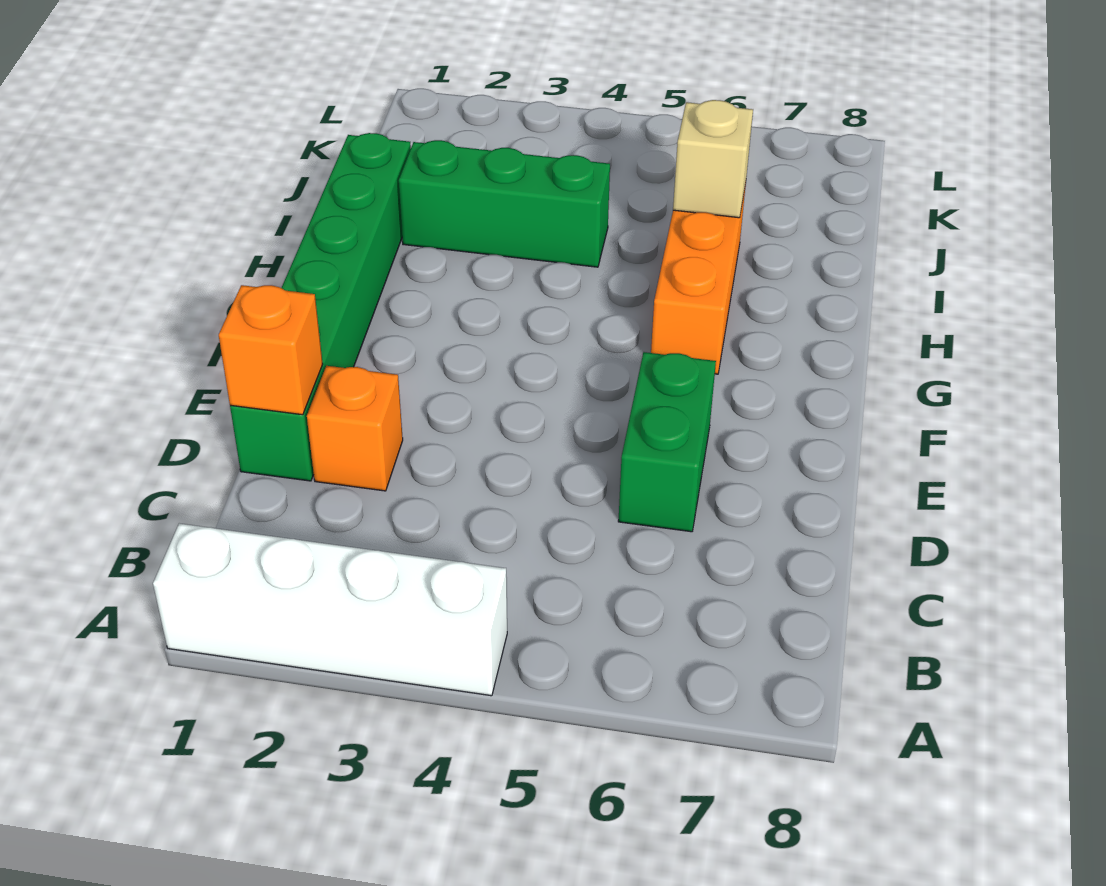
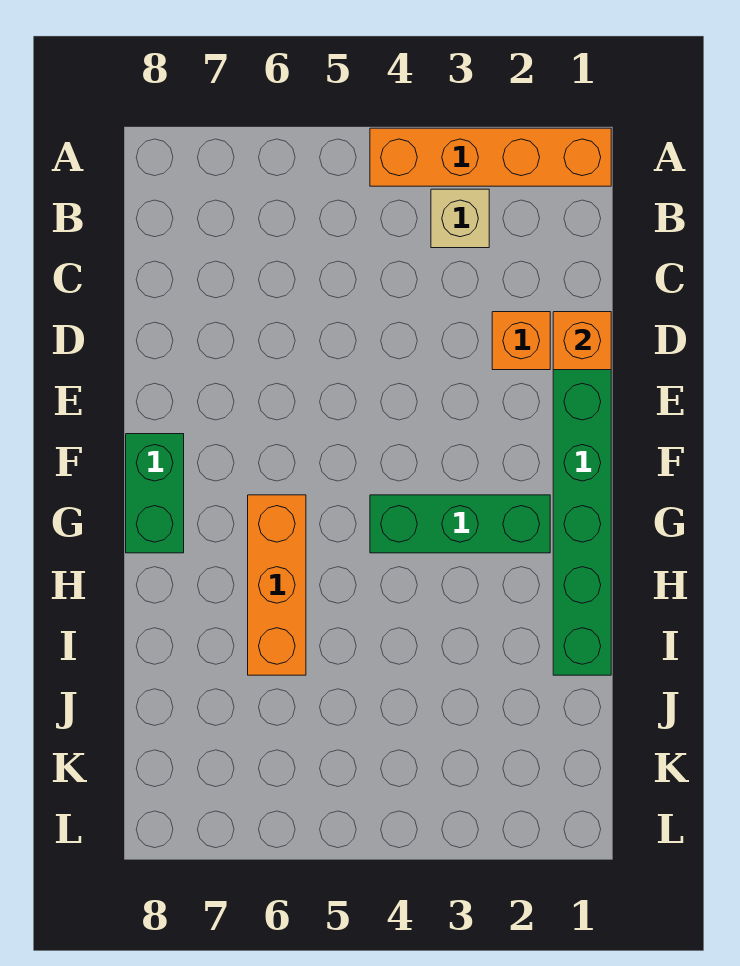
white brick A1:A4 level 1 -> orange brick A1:A4 level 1
green brick D6:E6 level 1 -> green brick F8:G8 level 1
green brick I2:I4 level 1 -> green brick G2:G4 level 1
tan brick I6 level 2 -> tan brick B3 level 1

